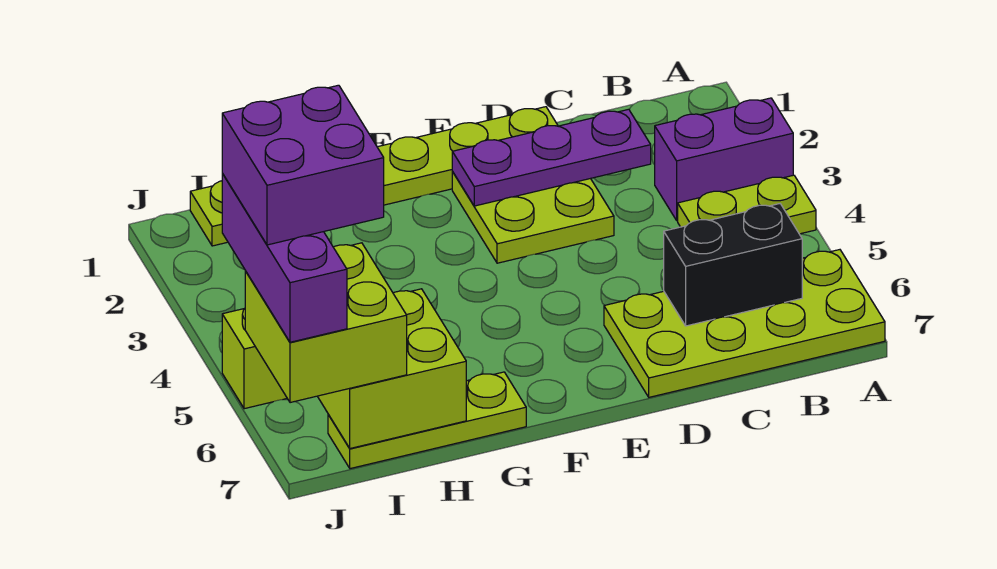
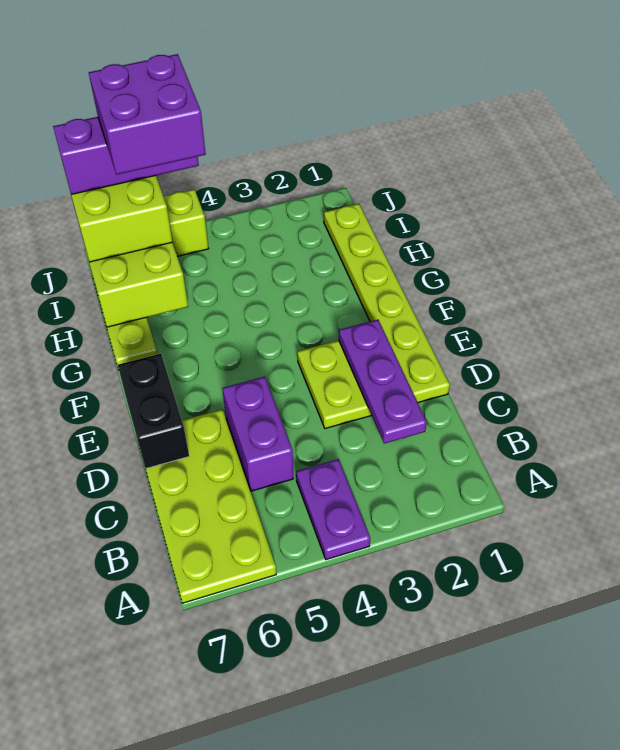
purple brick A3:B3 level 1 -> purple brick C5:D5 level 1
lime plate A4:B4 level 1 -> purple plate A4:B4 level 1
black brick B6:C6 level 2 -> black brick D7:E7 level 2

